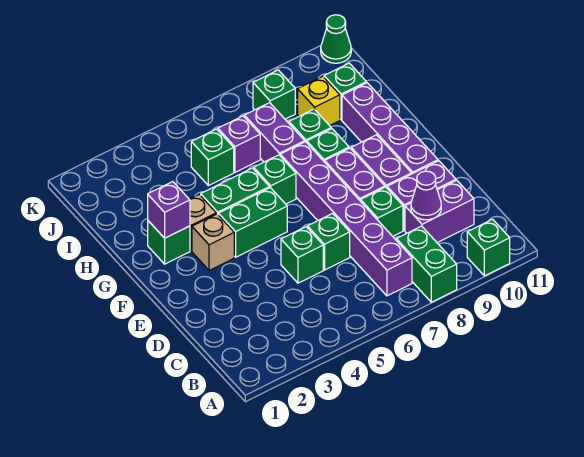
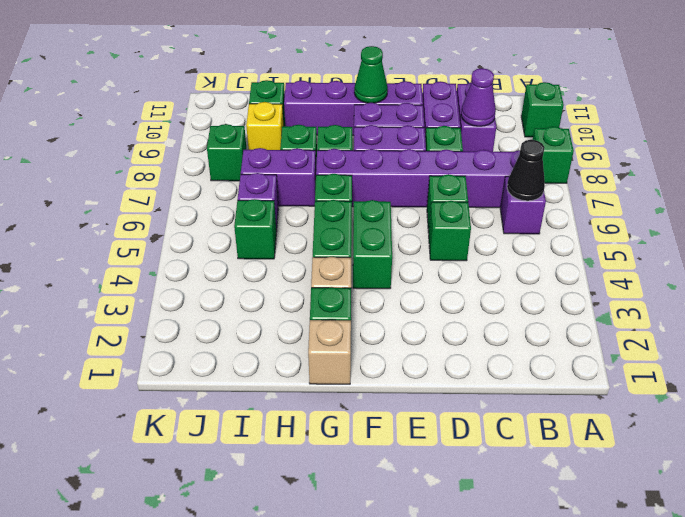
green brick A8:B8 level 1 -> green brick A8 level 1
none -> black cone B6 level 2
tan brick F3 level 1 -> tan brick G1 level 1
purple brick G2 level 2 -> purple brick B6 level 1
green cone K11 level 1 -> green cone F10 level 2

